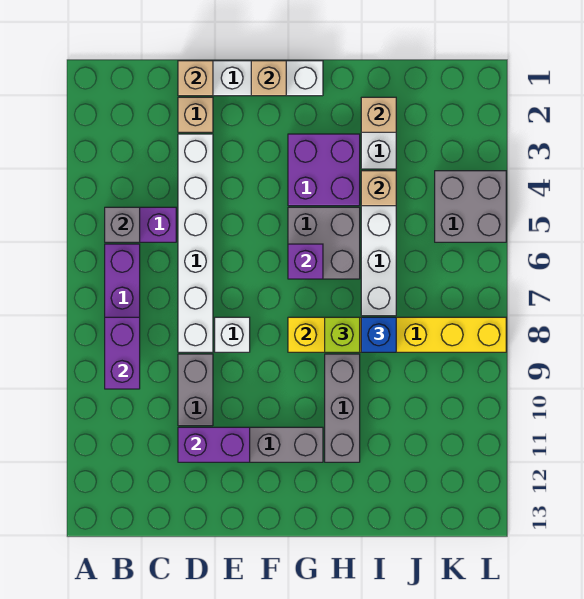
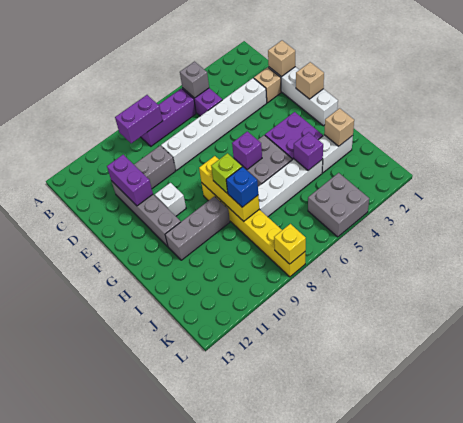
white brick E8 level 1 -> white brick F10 level 1
tan brick I4 level 2 -> purple brick I4 level 2
none -> yellow brick L8 level 2

